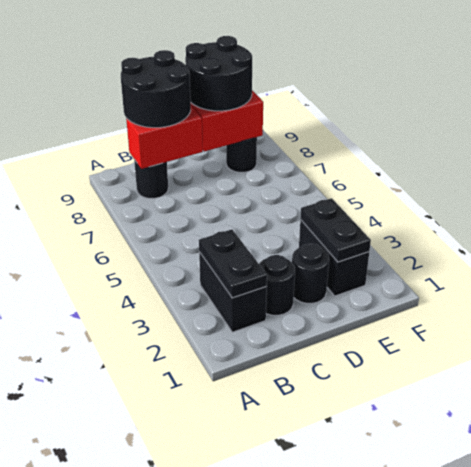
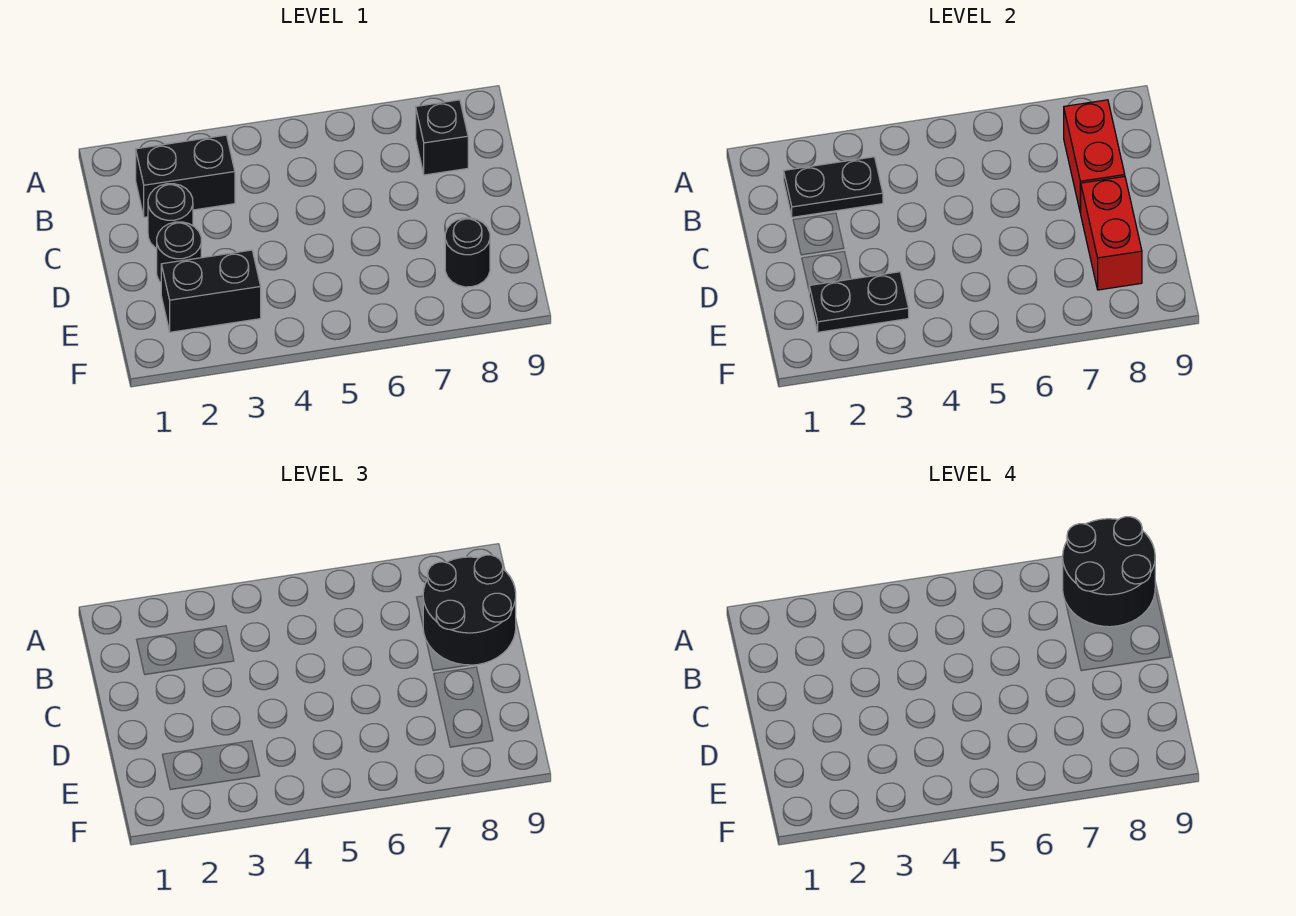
black round brick B8 level 1 -> black brick B8 level 1
black round brick D8:E9 level 3 -> black round brick A8:B9 level 4

